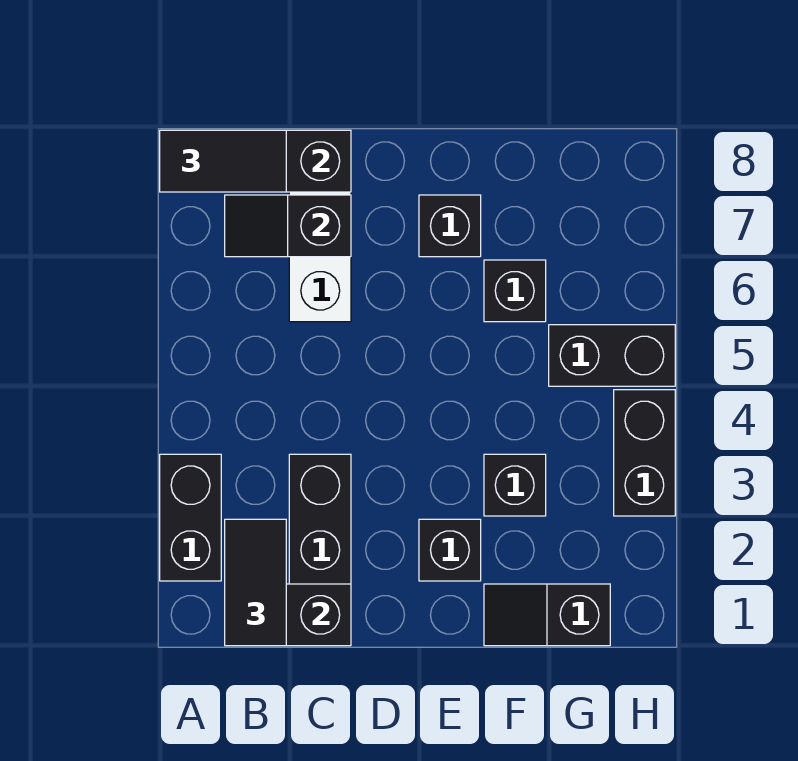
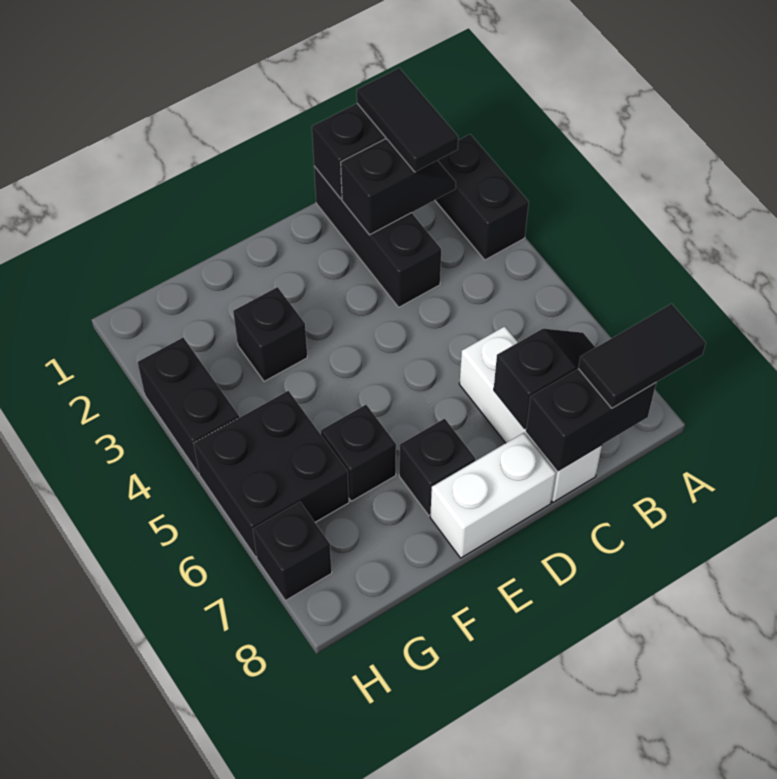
none -> white brick D8:E8 level 1
black brick E2 level 1 -> black brick H7 level 1
black slope F1:G1 level 1 top G -> black slope B2:C2 level 2 top C
black brick G5:H5 level 1 -> black brick G5:H6 level 1

